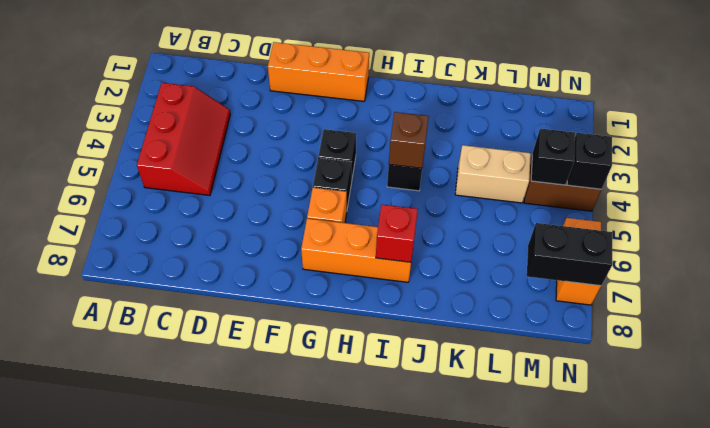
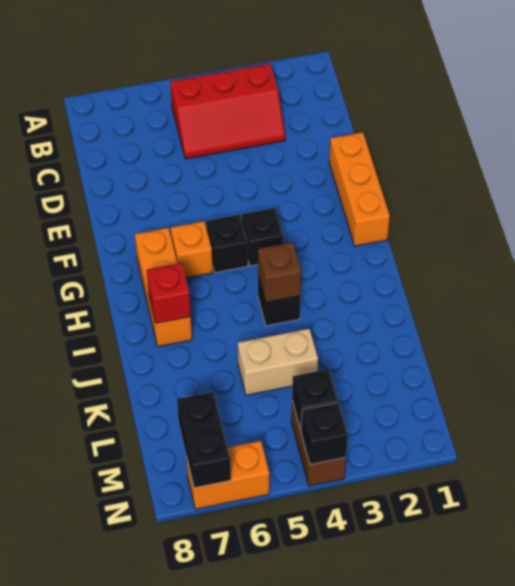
tan brick K4:L4 level 1 -> tan brick K4:K5 level 1

